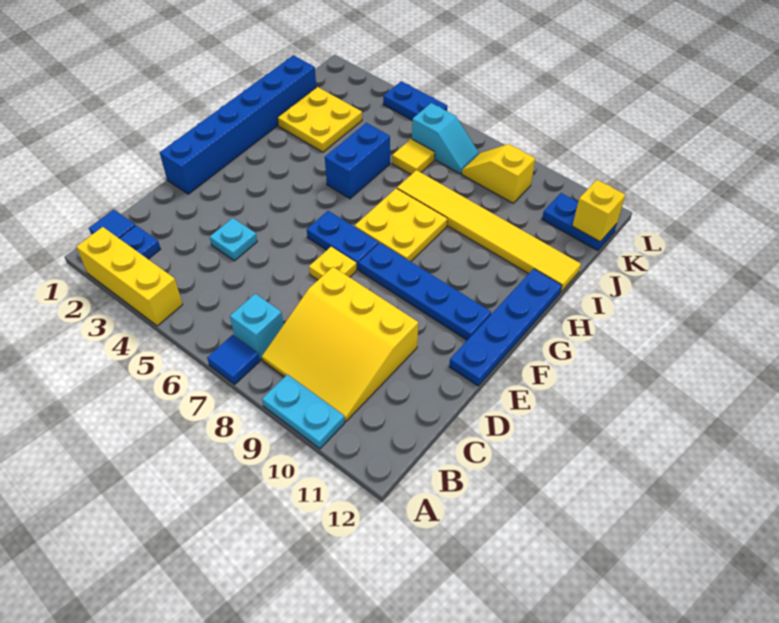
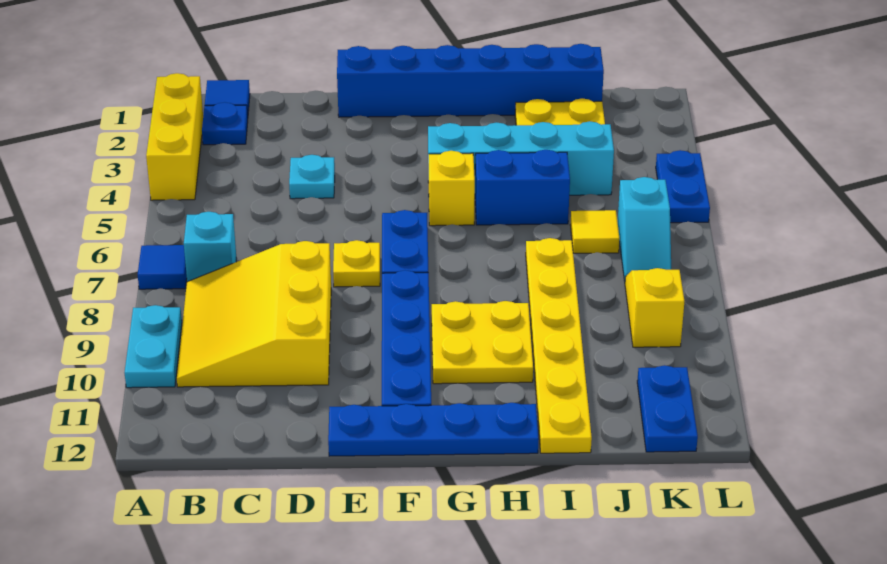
none -> cyan brick G4:J4 level 1
yellow plate G7:H8 level 1 -> yellow plate G9:H10 level 1
yellow tile I7:I12 level 1 -> yellow plate I7:I12 level 1
yellow brick K12 level 2 -> yellow brick G5 level 1

